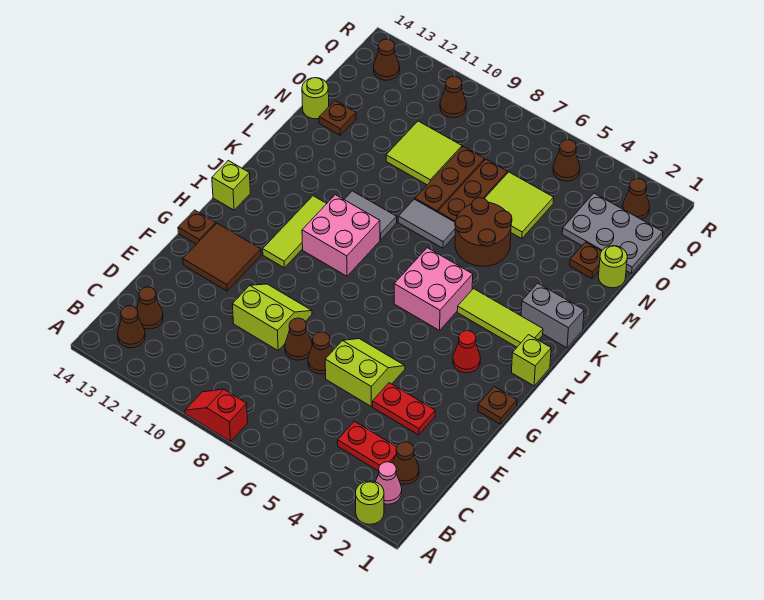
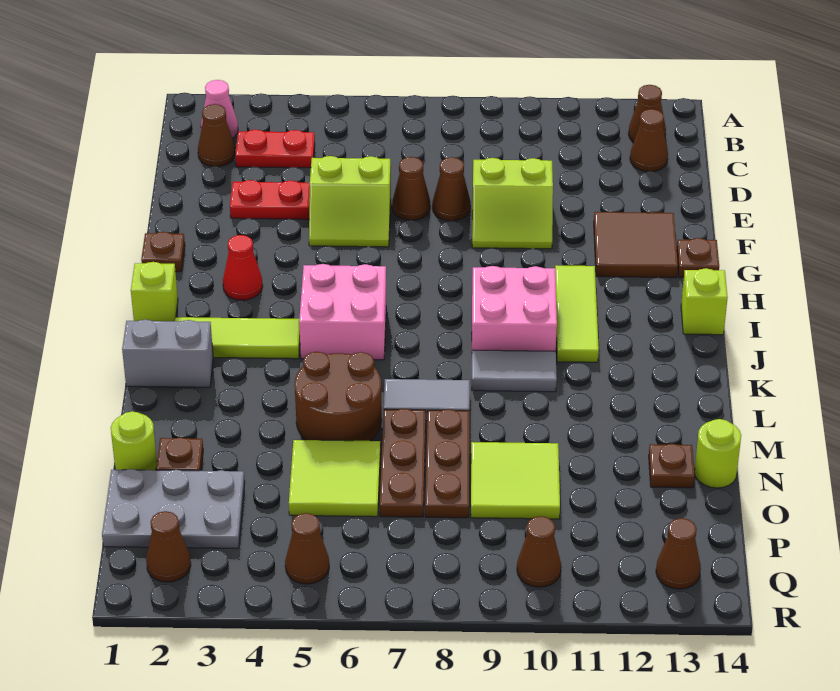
lime round brick A2 level 1 -> none
red slope A8:A9 level 1 top 8 -> none

